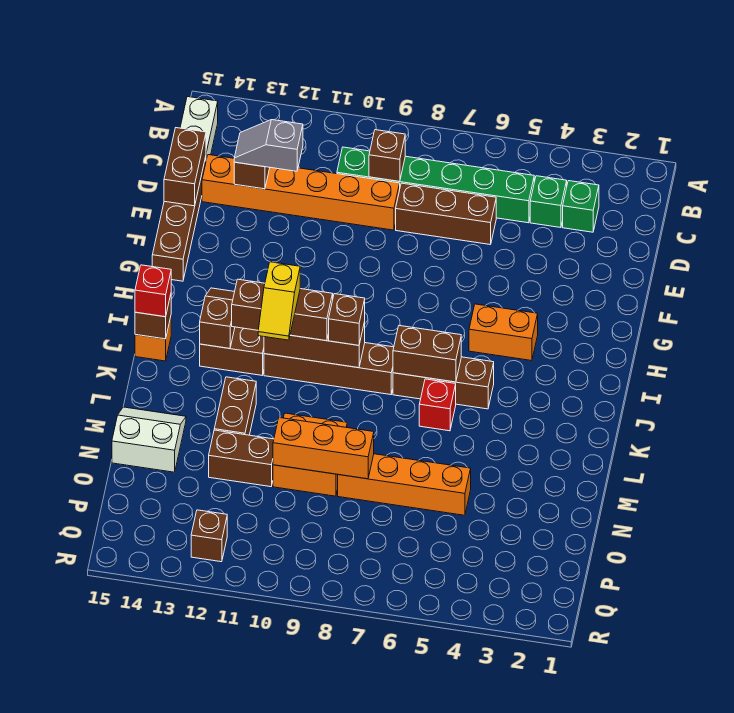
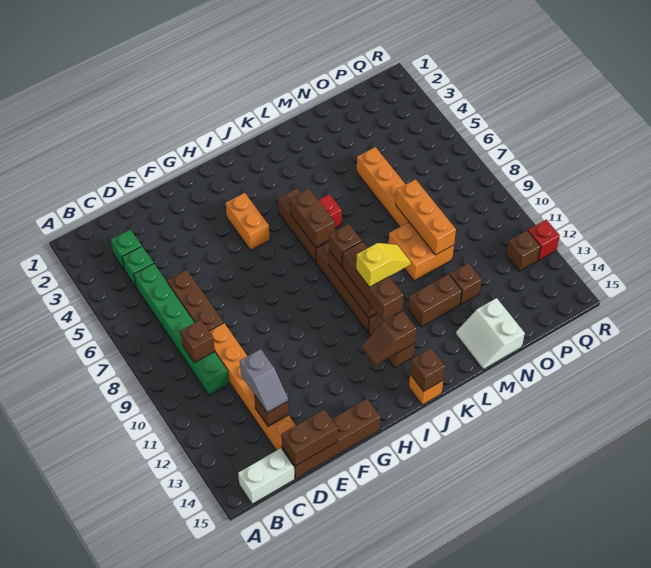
red brick J15 level 3 -> red brick R12 level 1
brown brick N11:N12 level 1 -> brown brick N12 level 1

